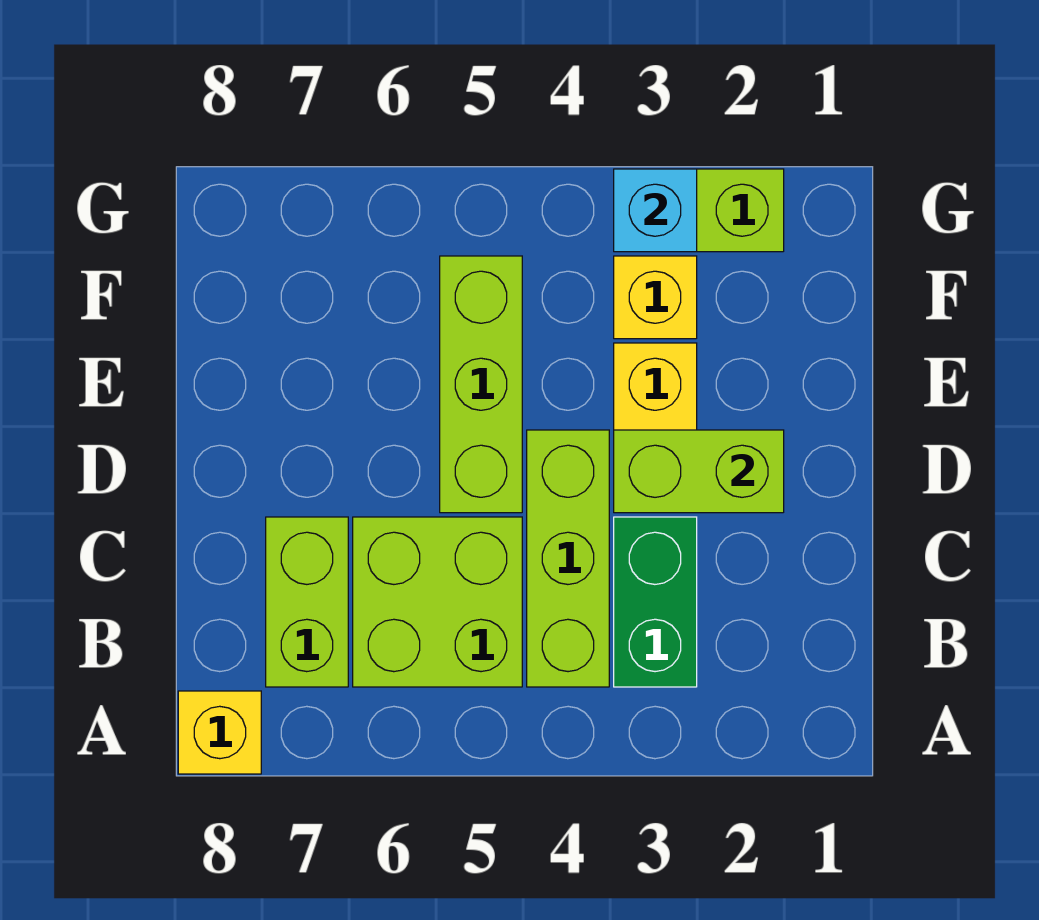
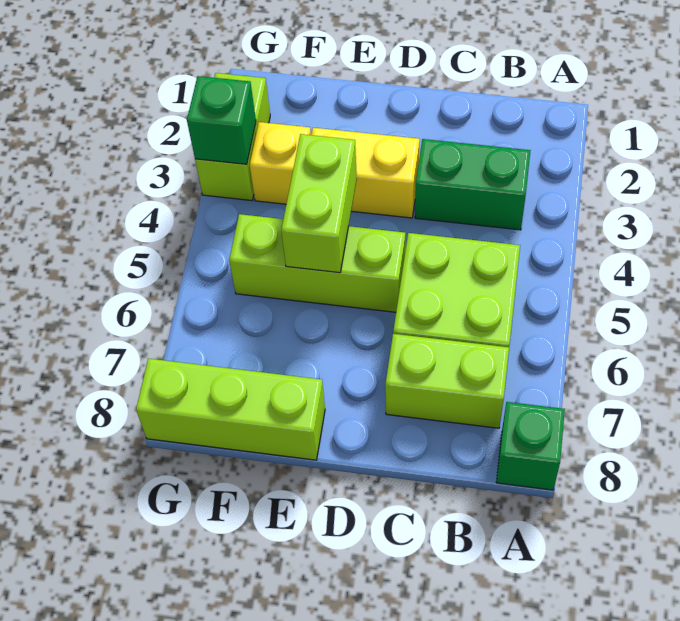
yellow brick A8 level 1 -> green brick A8 level 1
lime brick B4:D4 level 1 -> lime brick E8:G8 level 1
lime brick D2:D3 level 2 -> lime brick E4:E5 level 2
cyan brick G3 level 2 -> green brick G3 level 2

